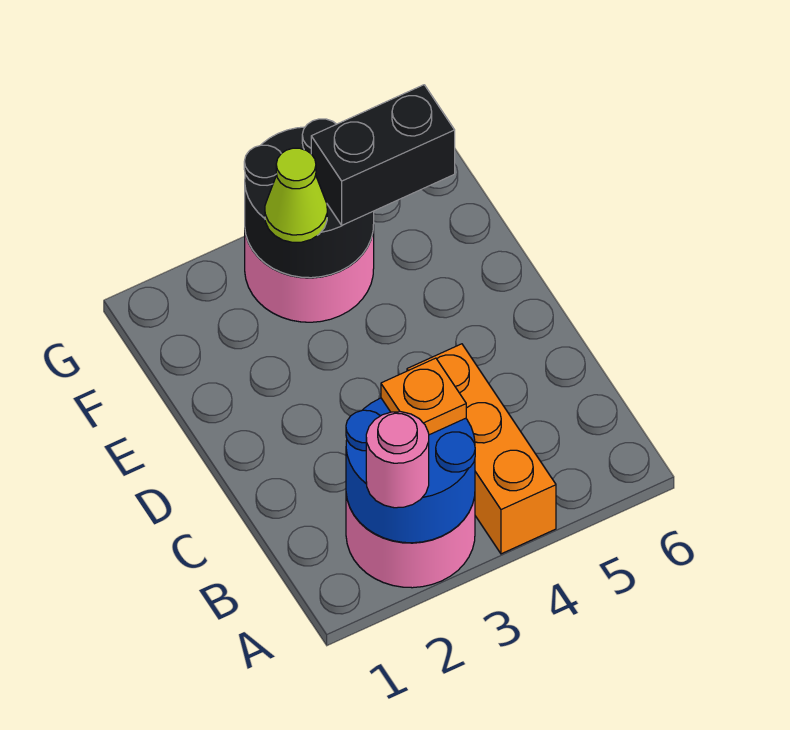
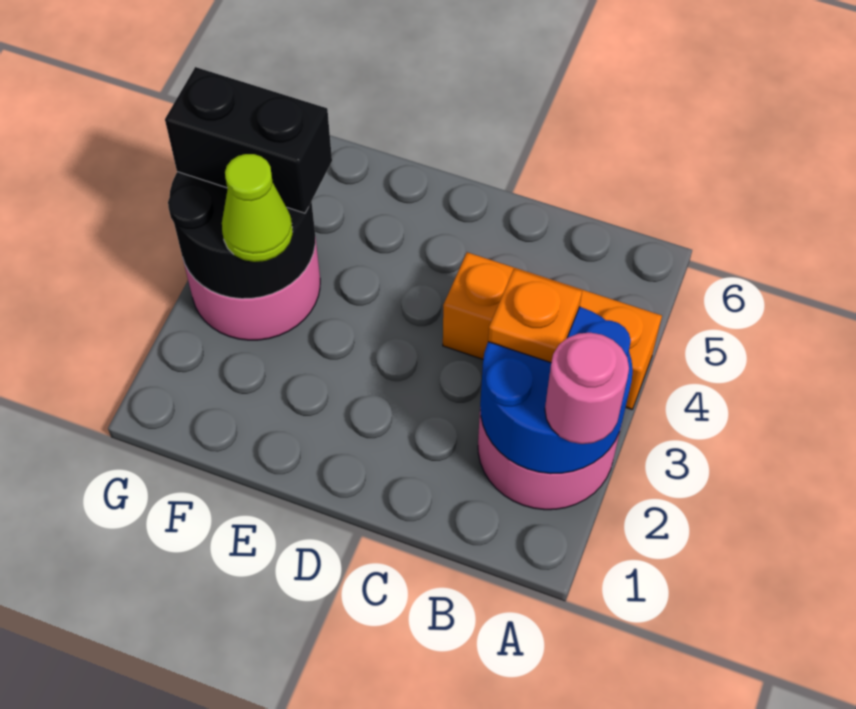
black brick F4:F5 level 3 -> black brick F4:G4 level 3

